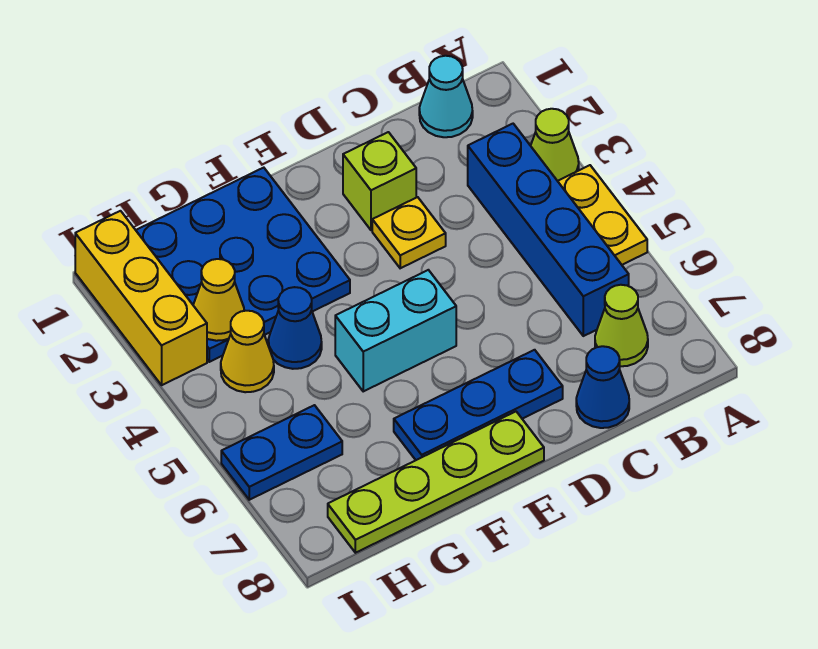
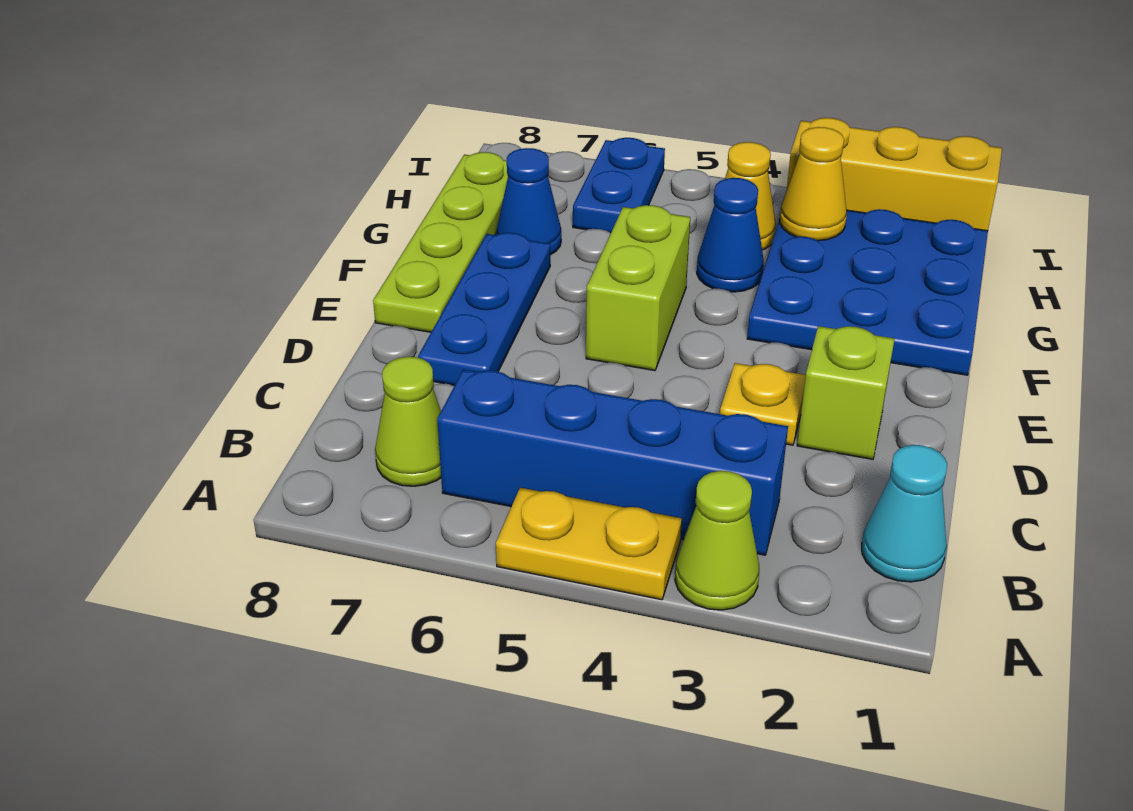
blue cone C8 level 1 -> blue cone G7 level 1
cyan brick E5:F5 level 1 -> lime brick E5:F5 level 1

